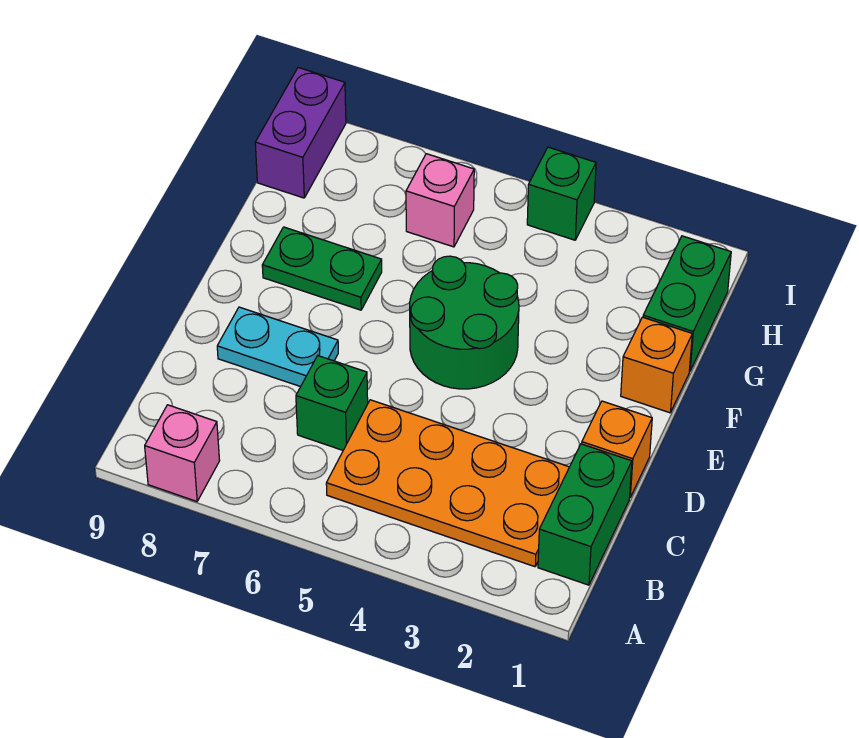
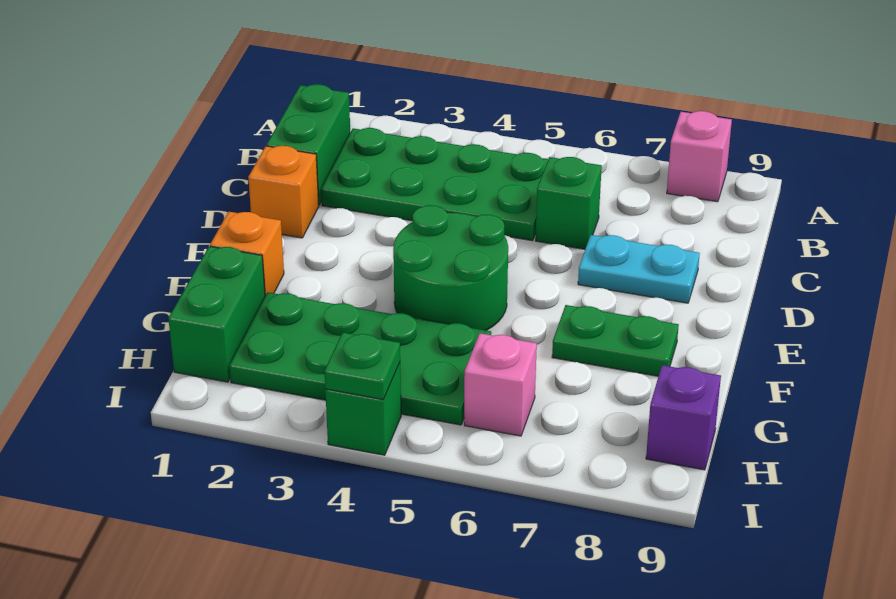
orange plate B2:C5 level 1 -> green plate B2:C5 level 1
none -> green plate G2:H5 level 1
purple brick H9:I9 level 1 -> purple brick H9 level 1
none -> green plate I4 level 2

